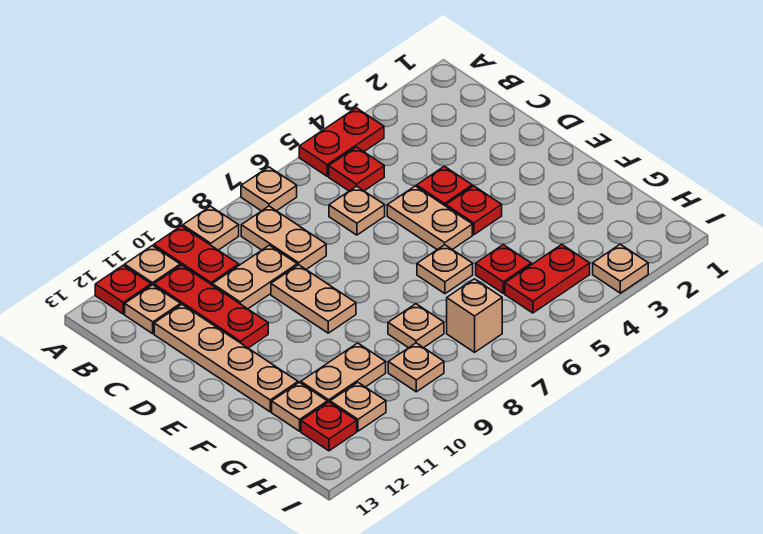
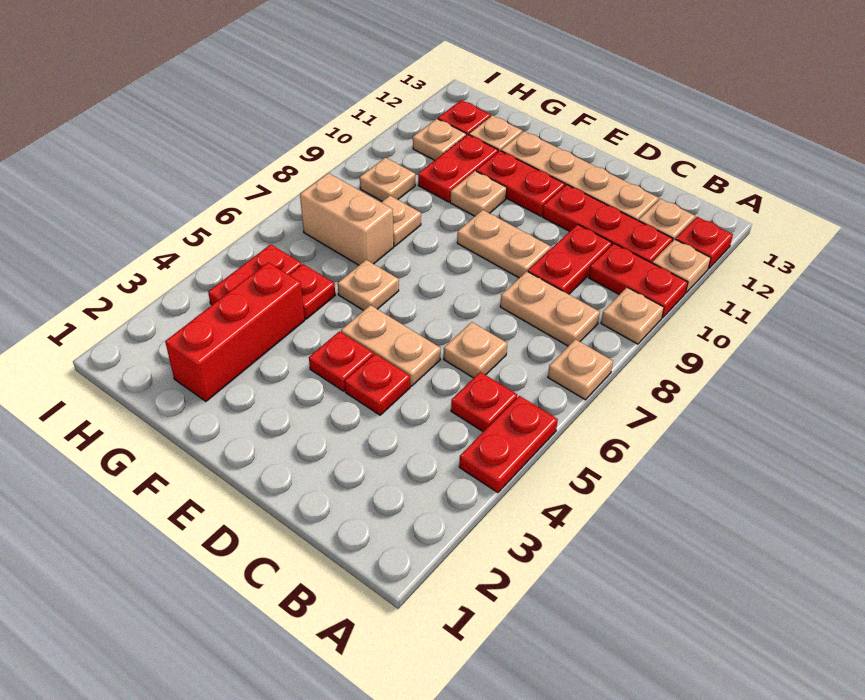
tan plate C9:C10 level 1 -> red plate C9:C10 level 1
none -> red plate E11:F11 level 1
none -> red brick G2:G4 level 1
tan plate G10:G11 level 1 -> red plate G10:G11 level 1
tan brick H7 level 1 -> tan brick G7:H7 level 1
tan plate I3 level 1 -> tan plate F10 level 1

